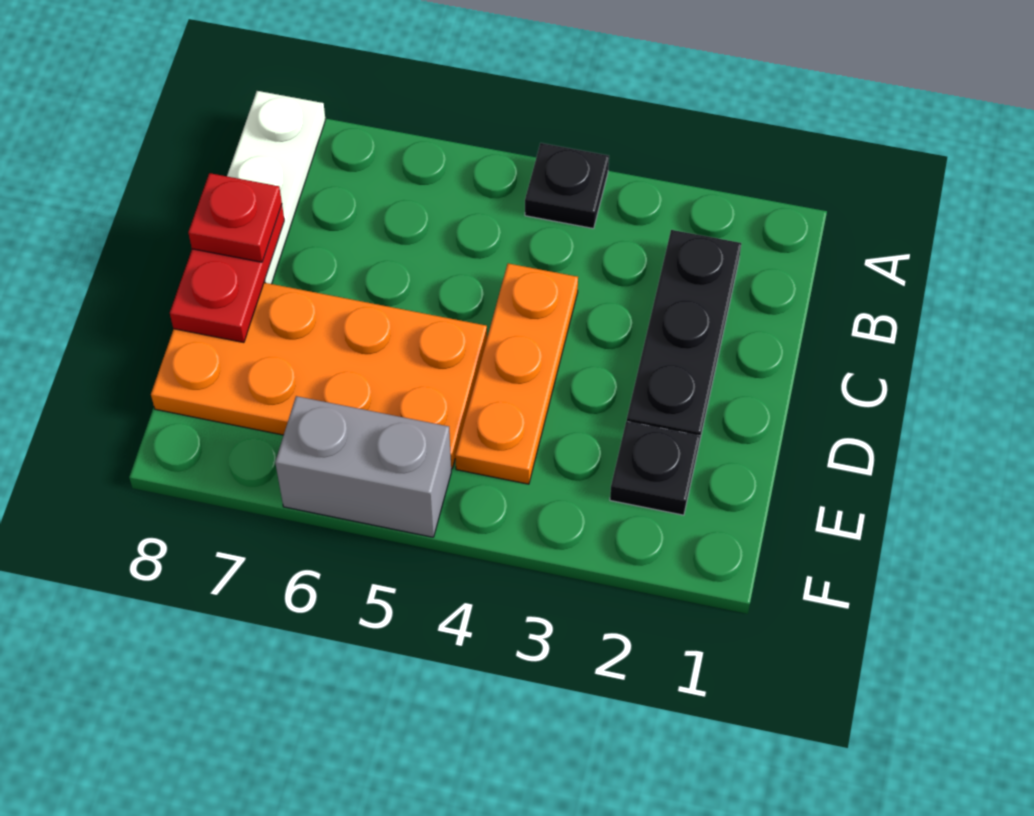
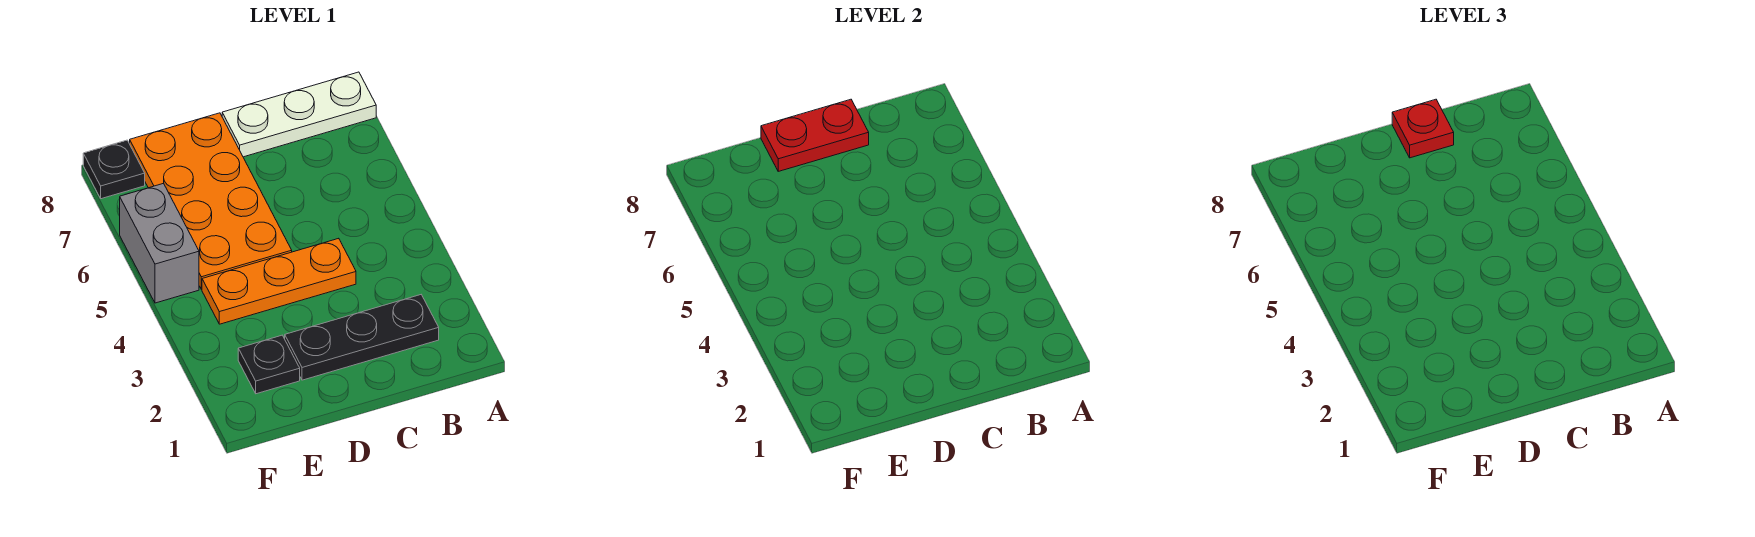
black plate A4 level 1 -> black plate F8 level 1

